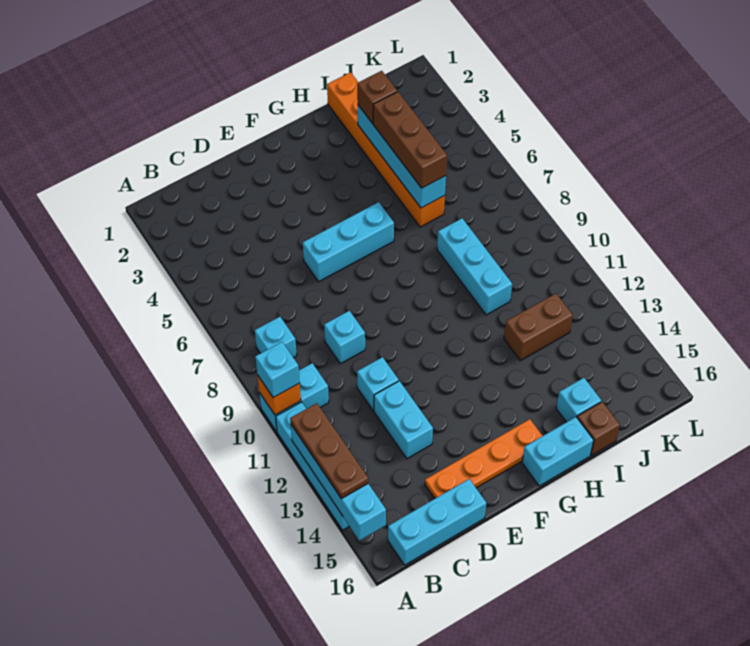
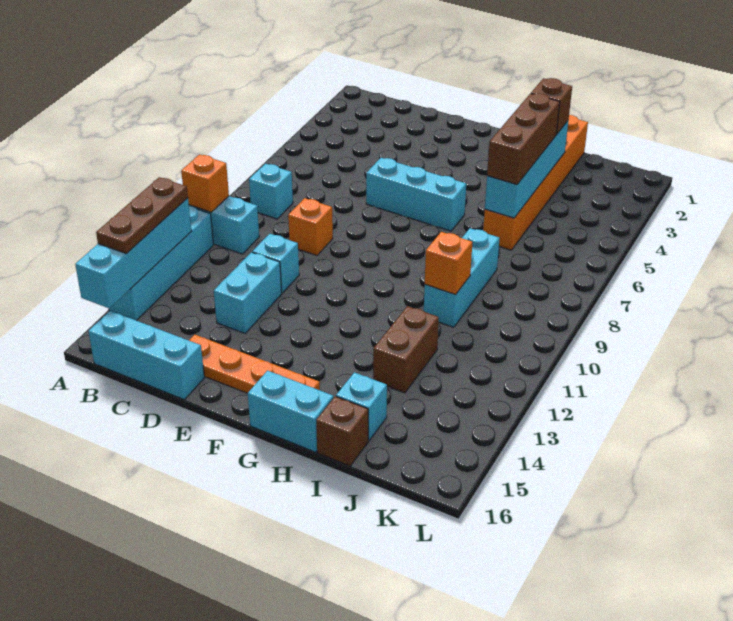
cyan brick A10 level 3 -> none
cyan brick D9 level 1 -> orange brick D9 level 1
none -> orange brick I10 level 2
brown brick I12:J12 level 1 -> brown brick I12:I13 level 1

